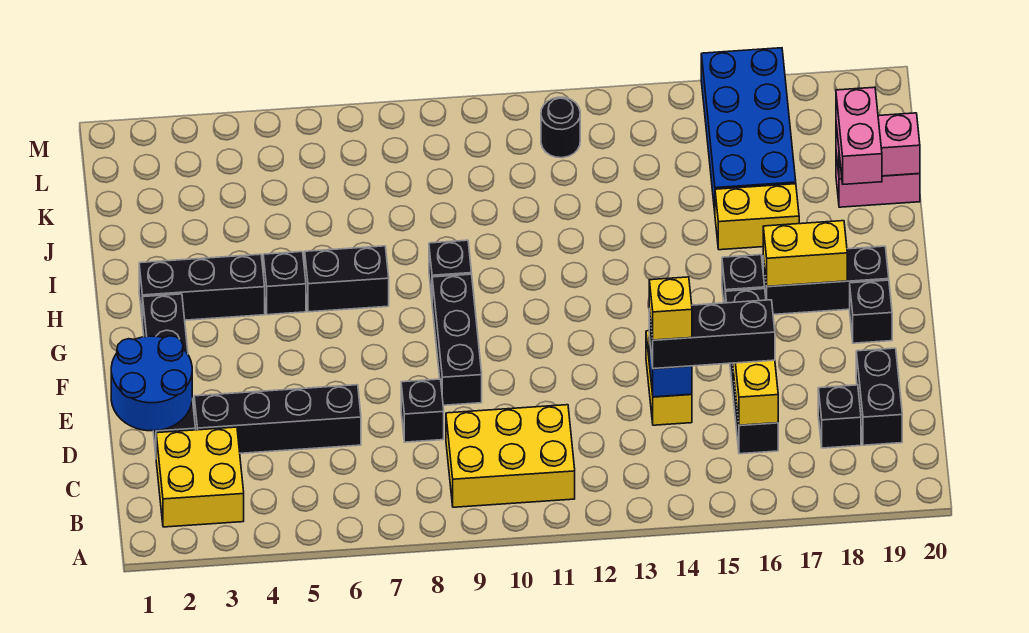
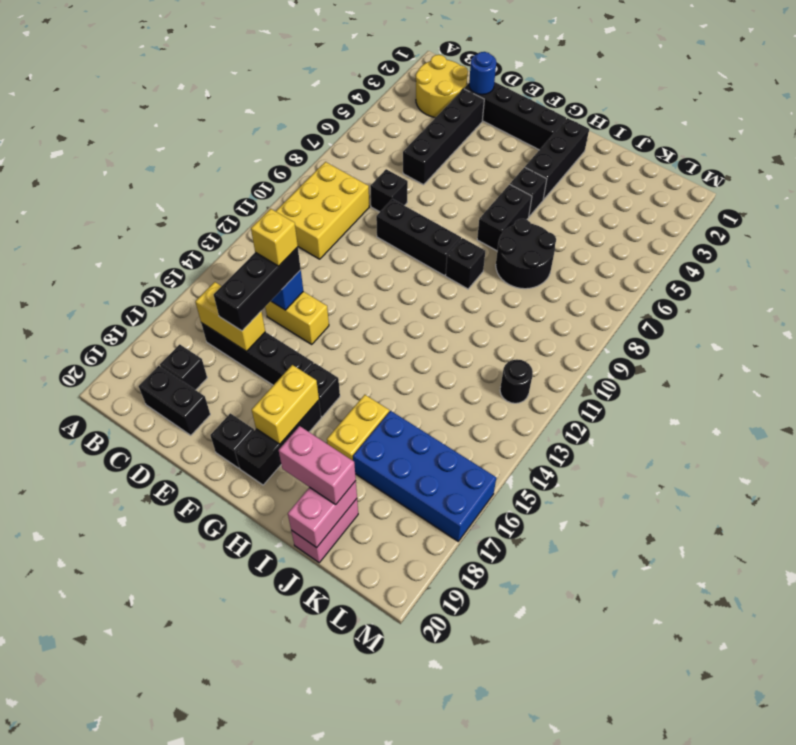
yellow brick B2:C3 level 1 -> yellow round brick B2:C3 level 1
blue round brick D1:E2 level 2 -> blue round brick D2 level 2
none -> black round brick I7:J8 level 1

